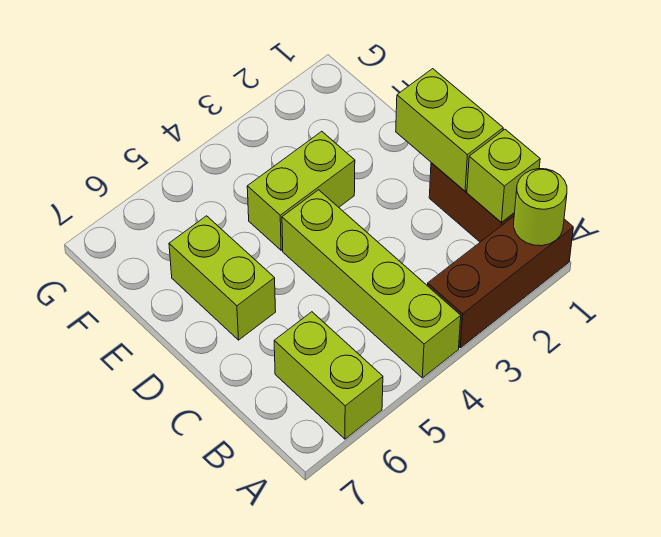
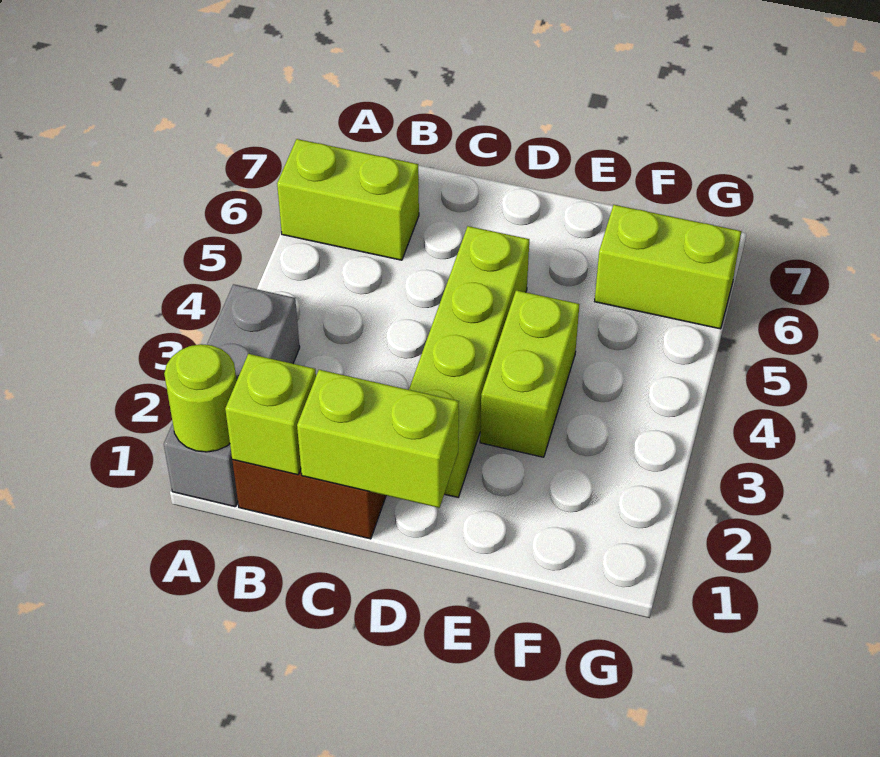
brown brick A1:A3 level 1 -> grey brick A1:A3 level 1
lime brick A4:D4 level 1 -> lime brick D2:D5 level 1
lime brick D6:E6 level 1 -> lime brick F6:G6 level 1

